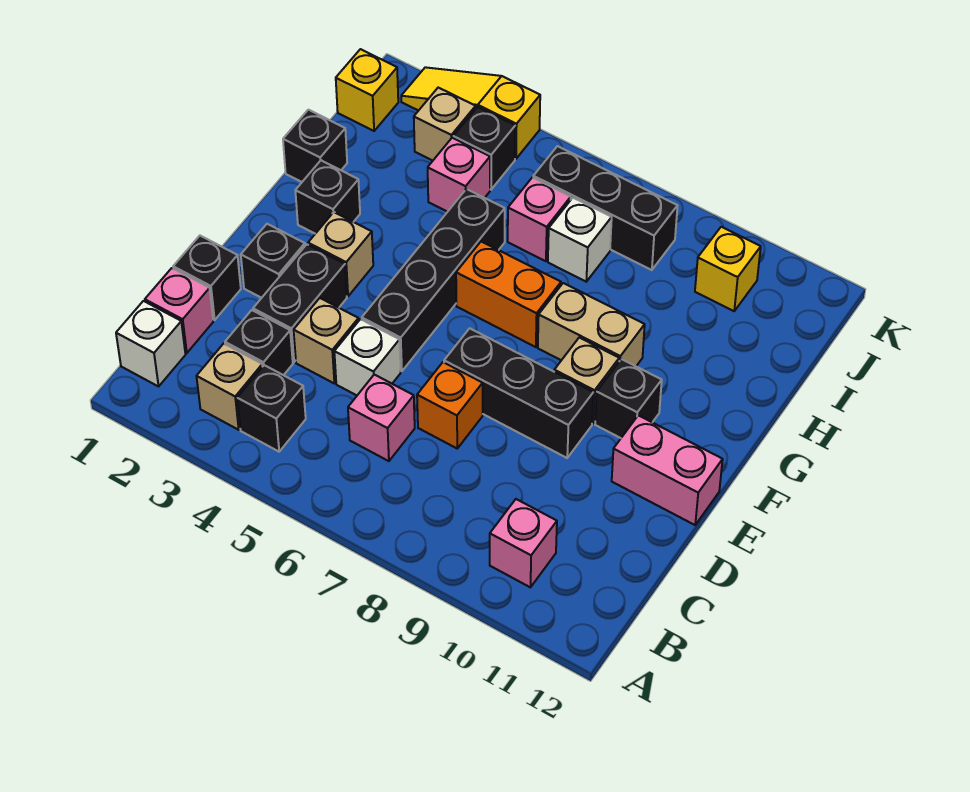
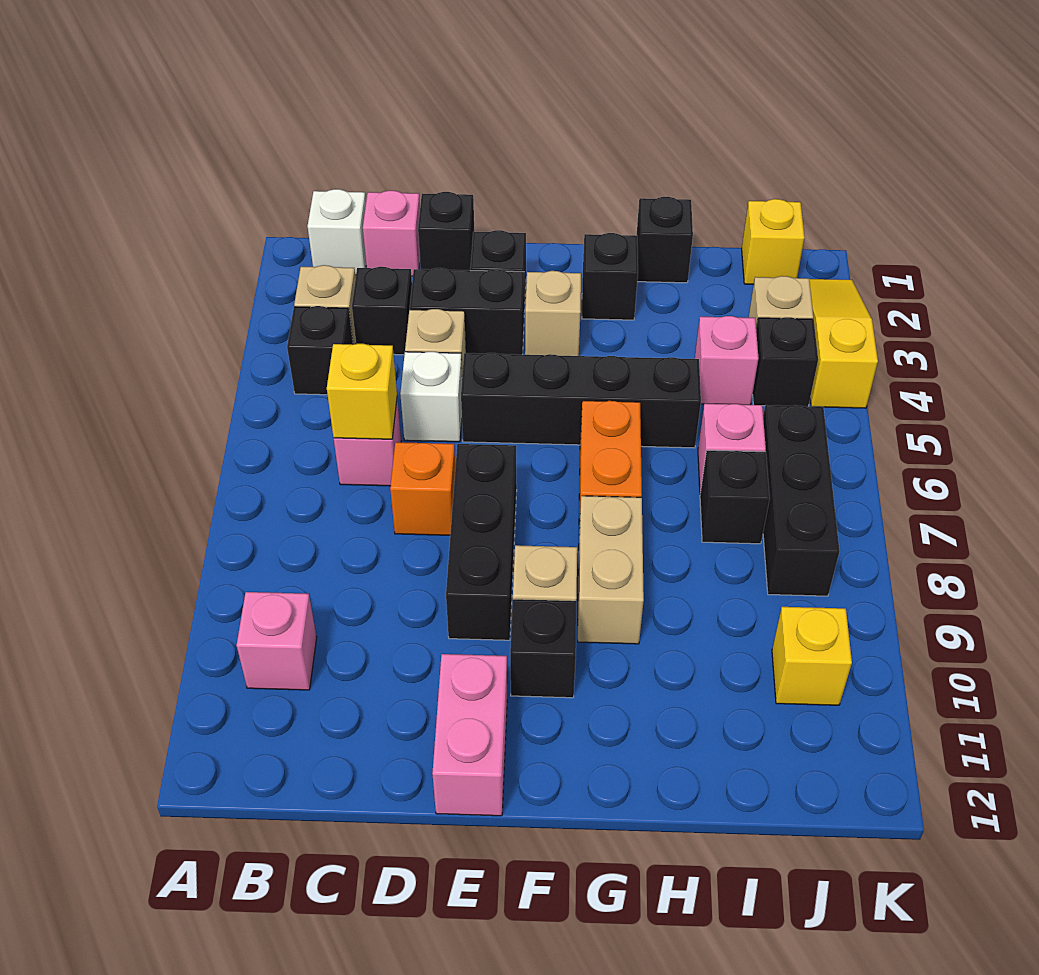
none -> yellow brick C6 level 2
white brick I7 level 1 -> black brick I7 level 1

